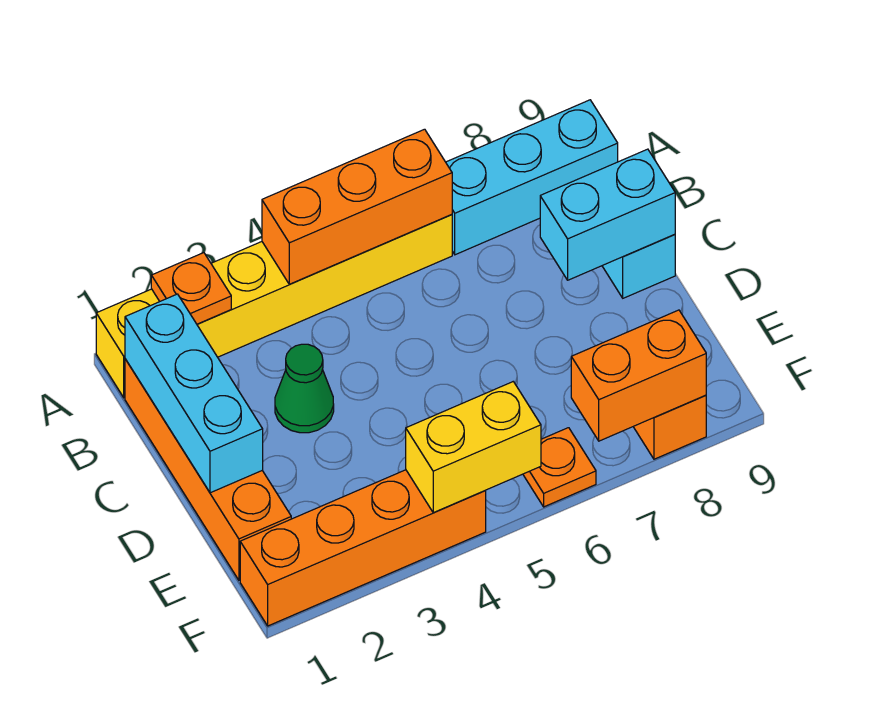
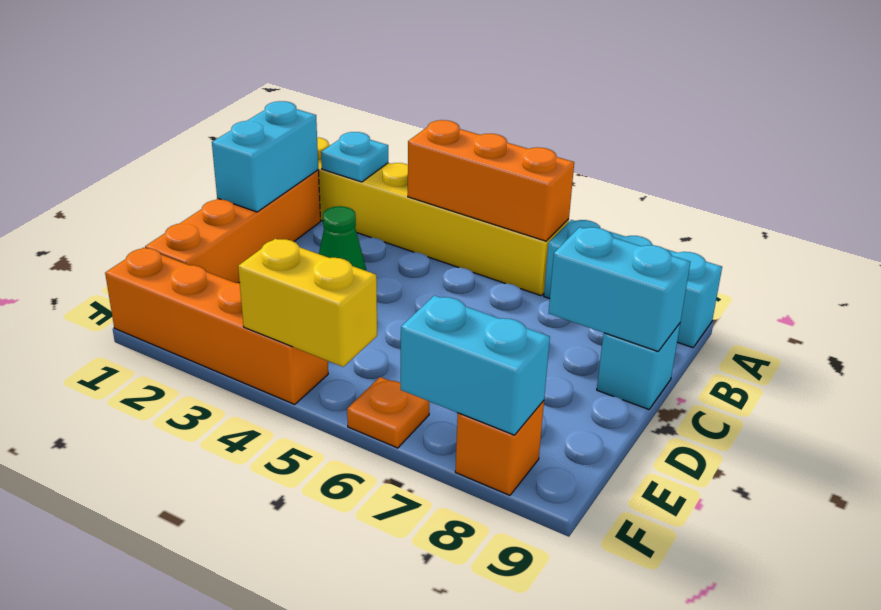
orange plate A2 level 2 -> cyan plate A2 level 2
cyan brick B1:D1 level 2 -> cyan brick B1:C1 level 2
orange brick F7:F8 level 2 -> cyan brick F7:F8 level 2

